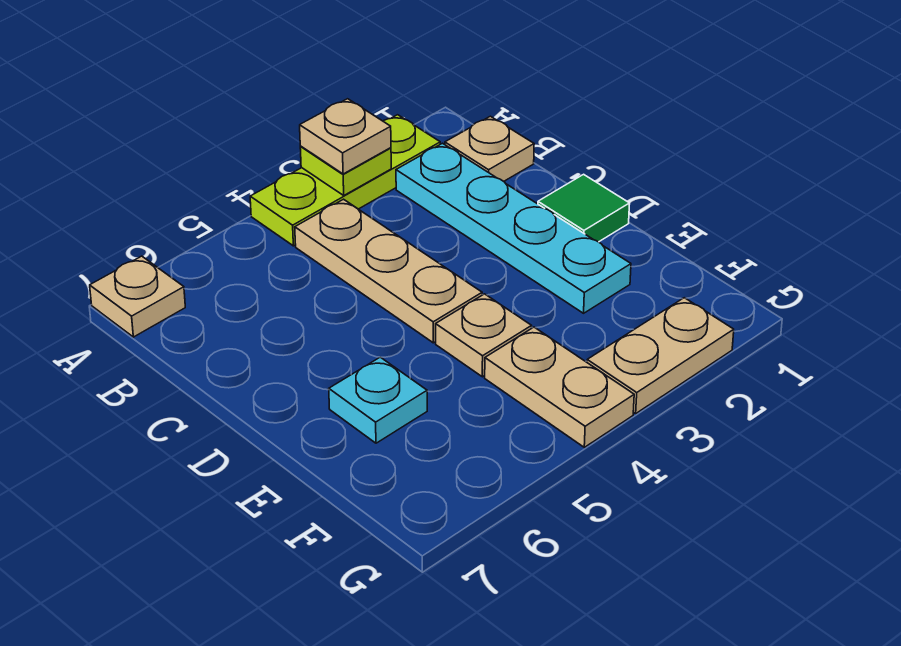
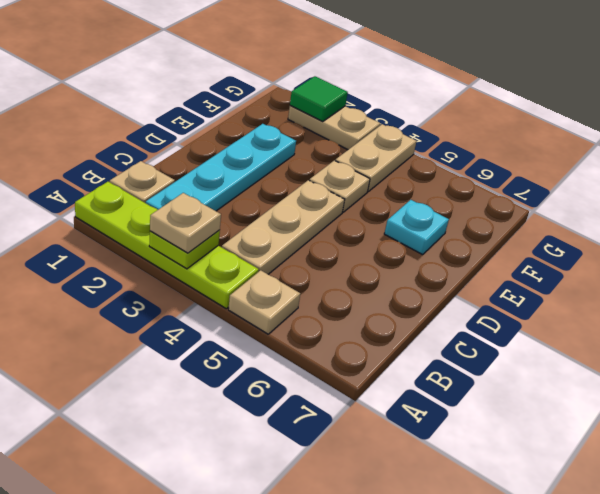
lime plate A2:A4 level 1 -> lime plate A1:A4 level 1
tan plate A7 level 1 -> tan plate A5 level 1
green tile D1 level 1 -> green tile G2 level 2

